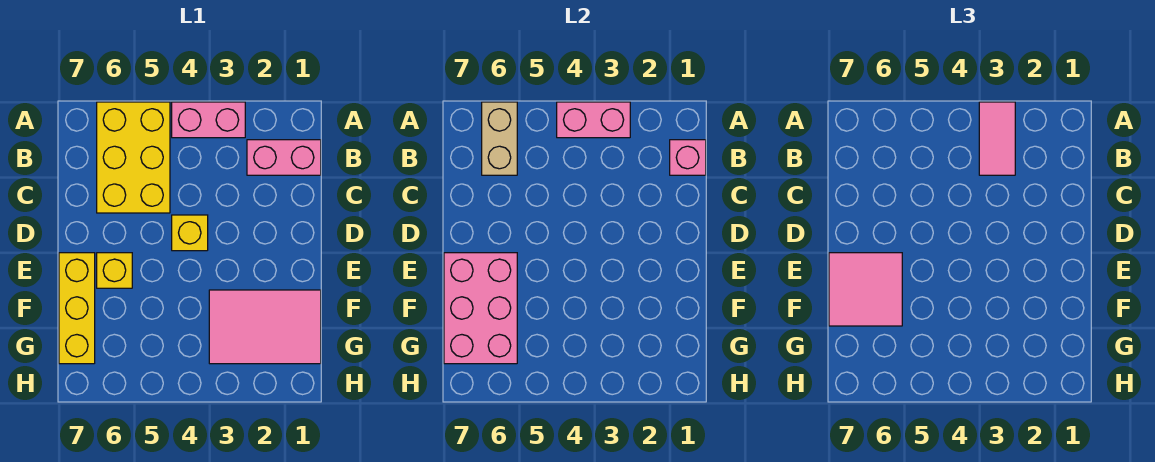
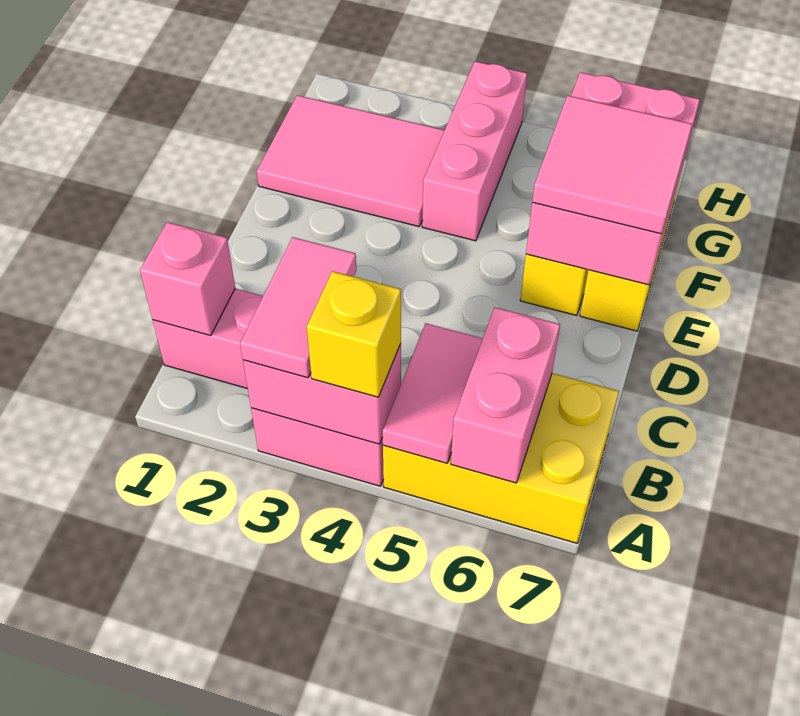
yellow brick A5:C6 level 1 -> yellow brick A5:B7 level 1
none -> pink tile A5:B5 level 2
tan brick A6:B6 level 2 -> pink brick A6:B6 level 2
yellow brick D4 level 1 -> yellow brick A4 level 3
none -> pink brick F4:H4 level 1

